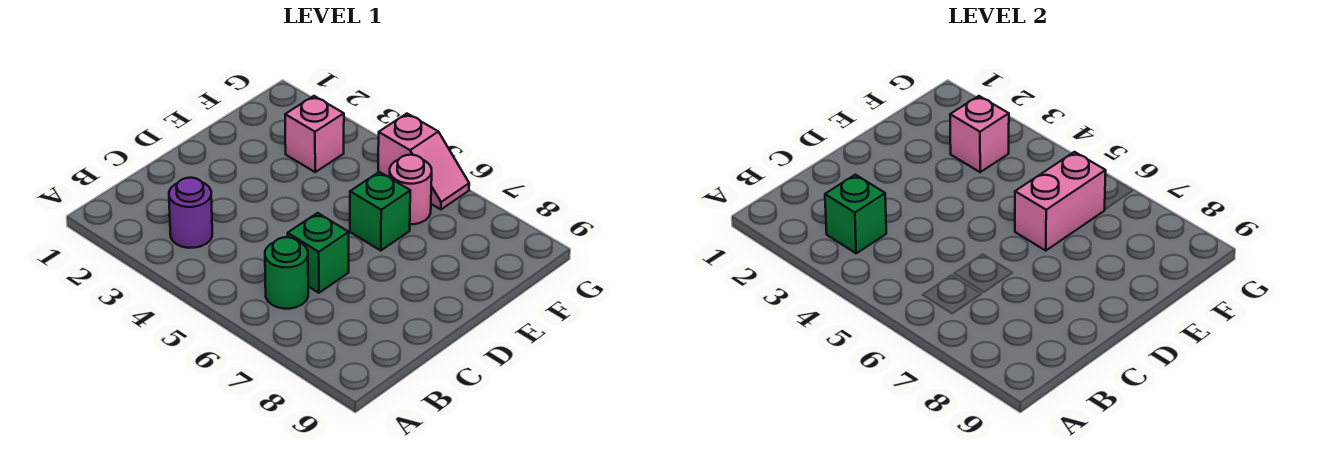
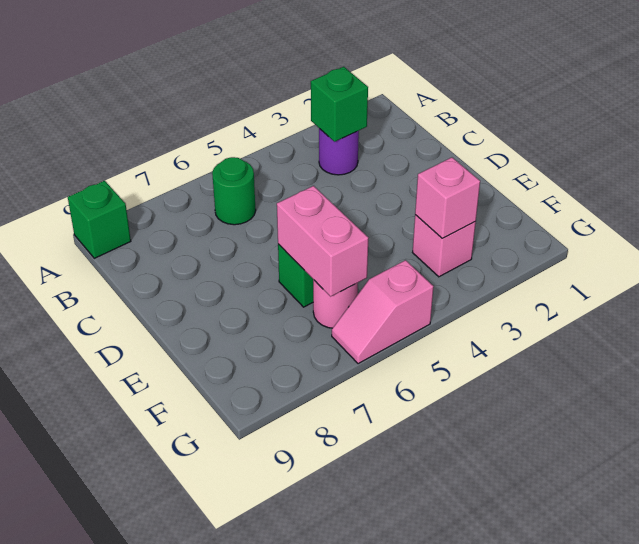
green brick C6 level 1 -> green brick A9 level 1

